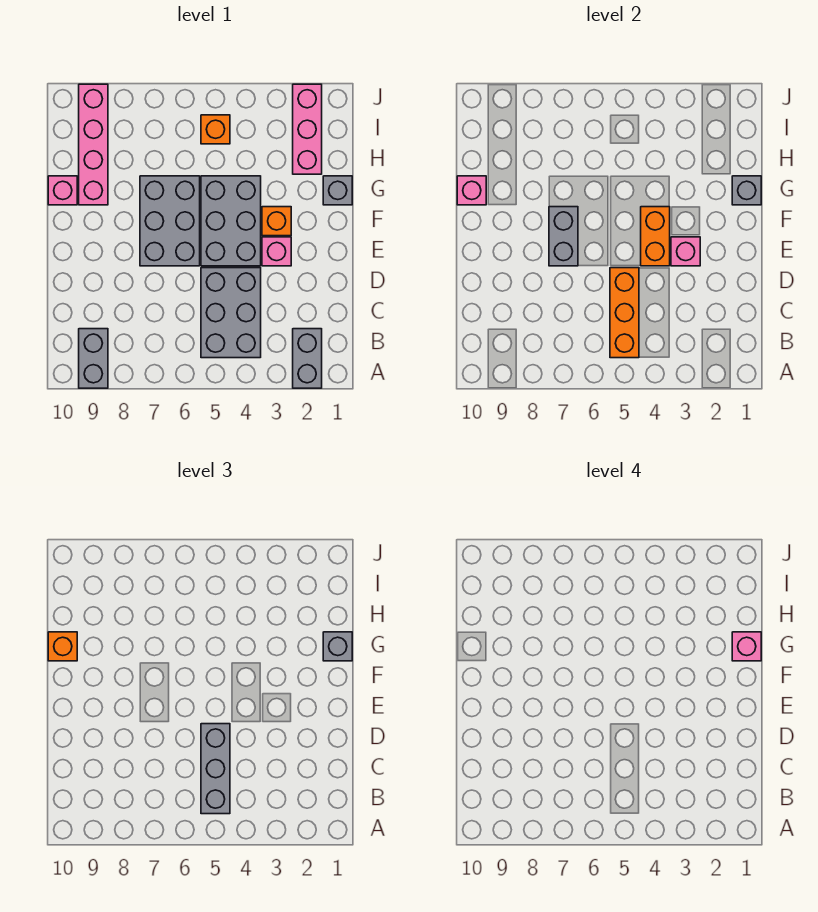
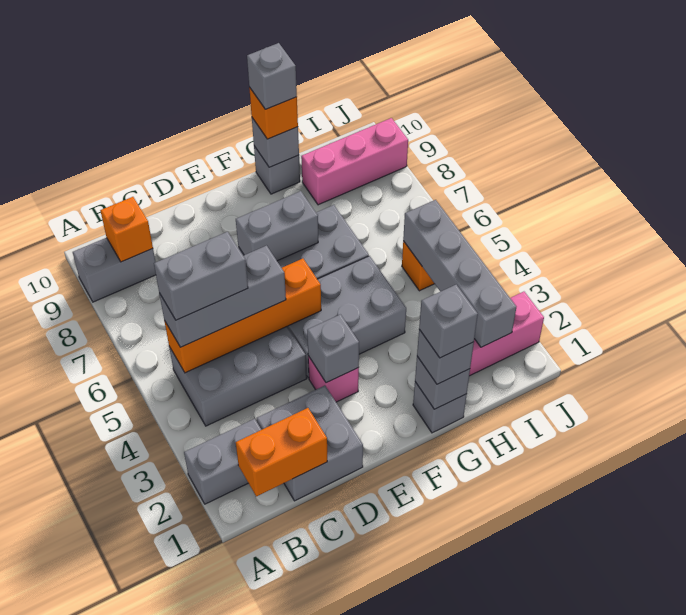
orange brick B5:D5 level 2 -> orange brick B5:E5 level 2
none -> grey brick B5:C5 level 4
none -> grey brick C1:D2 level 1
pink brick E3 level 2 -> grey brick E3 level 2
orange brick E4:F4 level 2 -> orange brick B1:C1 level 2
orange brick F3 level 1 -> orange brick B9 level 2
pink brick G1 level 4 -> grey brick G1 level 4
pink brick G9:J9 level 1 -> pink brick H9:J9 level 1
pink brick G10 level 1 -> grey brick G10 level 1
pink brick G10 level 2 -> grey brick G10 level 2
none -> grey brick G10 level 4
none -> grey brick I2:I5 level 2

